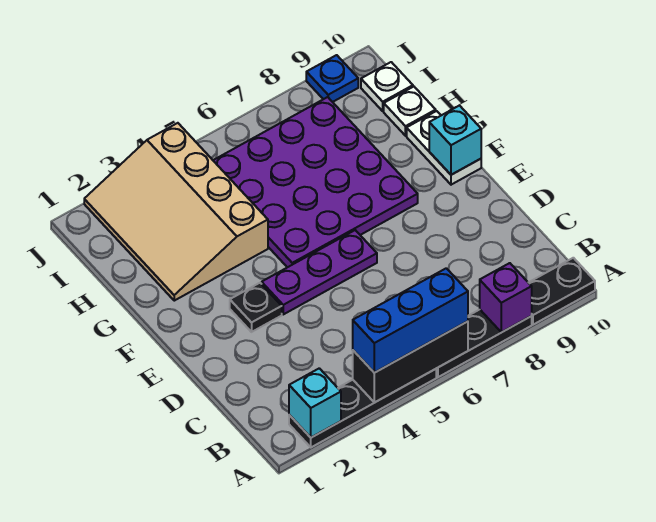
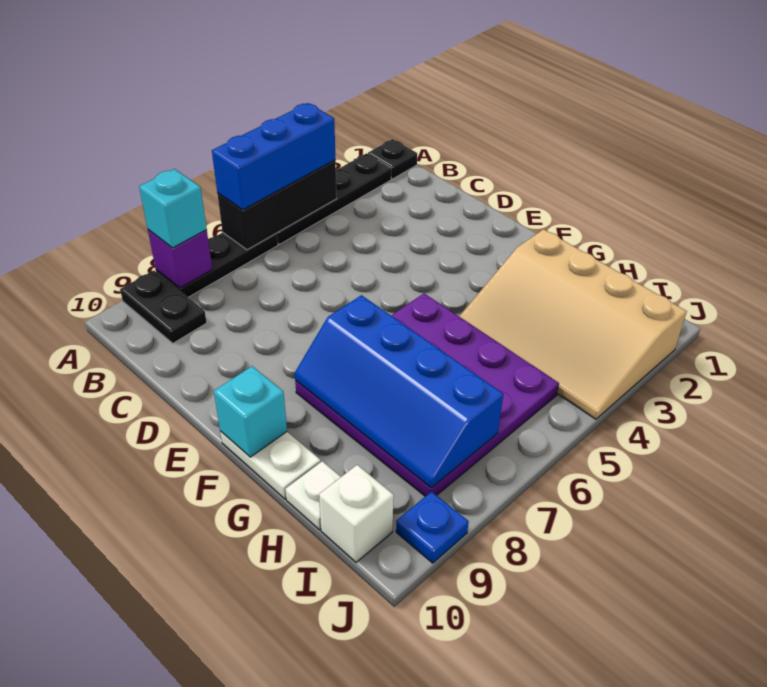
cyan brick A2 level 2 -> cyan brick A8 level 3
black plate A9:A10 level 1 -> black plate A9:B9 level 1
black plate E3 level 1 -> black plate A1 level 1
purple plate E4:E6 level 1 -> none
none -> blue slope F7:I8 level 2 top 7
tan slope G2:J4 level 1 top 4 -> tan slope G2:J4 level 1 top 2
white plate I10 level 1 -> white brick I10 level 1

